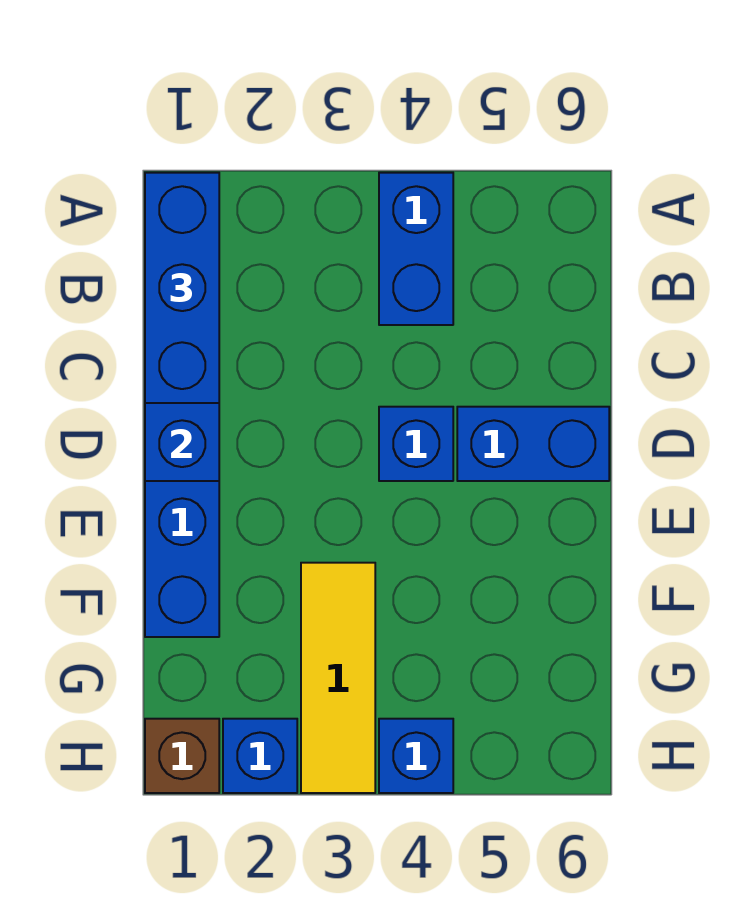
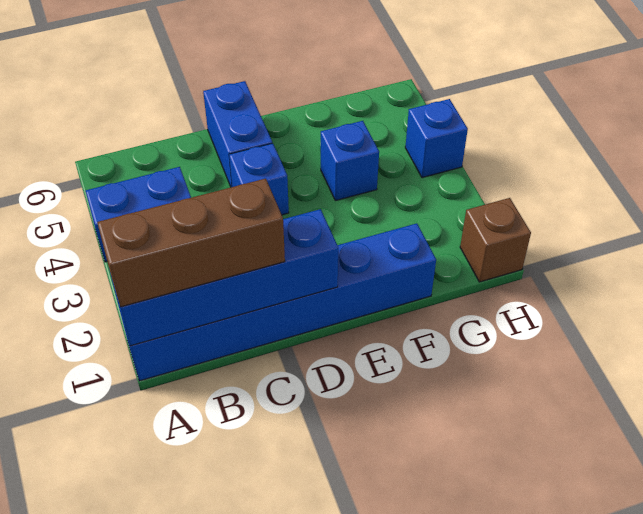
blue brick A1:C1 level 3 -> brown brick A1:C1 level 3
yellow tile F3:H3 level 1 -> none
blue brick H2 level 1 -> blue brick F4 level 1

